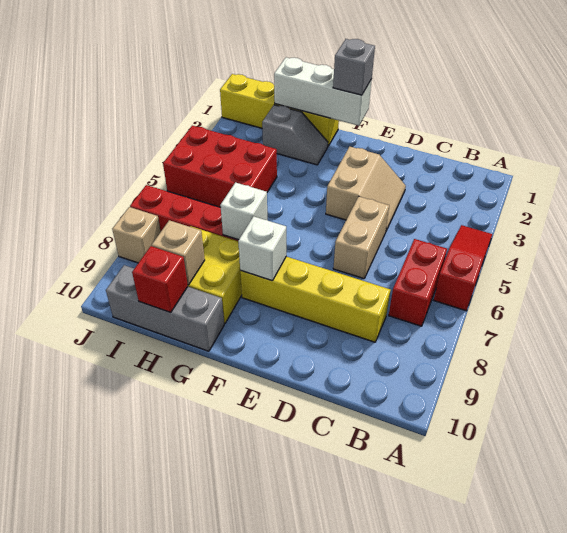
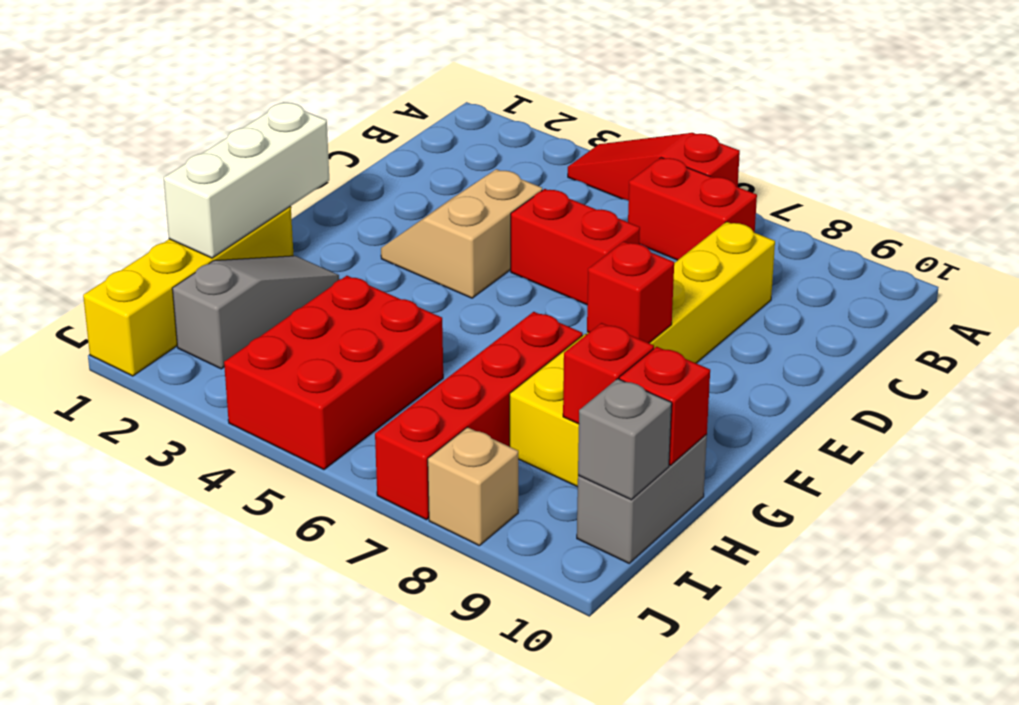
tan slope D3:E4 level 1 top E -> tan slope D3:E4 level 1 top 4
tan brick D5:D6 level 1 -> red brick D5:D6 level 1
grey brick F1 level 3 -> grey brick I10 level 2
white brick F8 level 2 -> red brick F8 level 2
grey slope G2:H2 level 1 top H -> grey slope G2:I2 level 1 top I
white brick G7 level 2 -> none
grey brick G10:I10 level 1 -> grey brick H10:I10 level 1
tan brick H9 level 2 -> red brick H9 level 2

